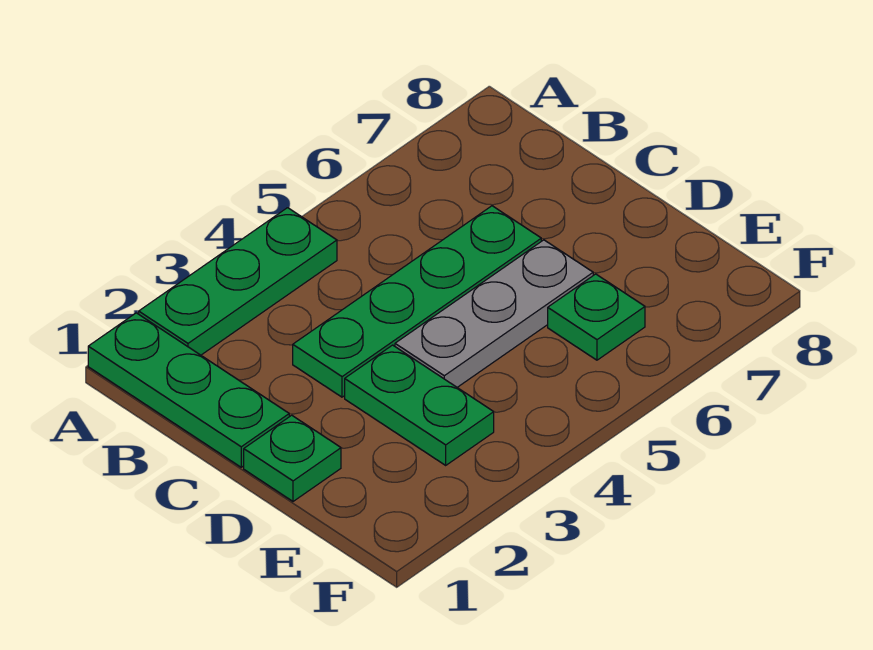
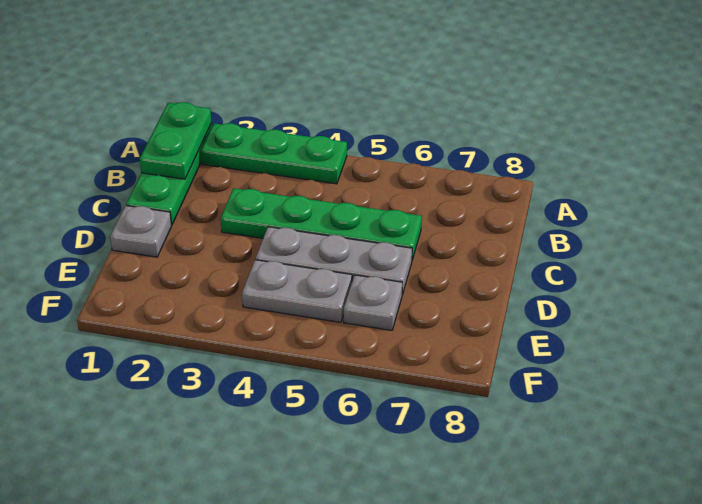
green plate D1 level 1 -> grey plate D1 level 1
green plate D3:E3 level 1 -> green plate A1:B1 level 2
none -> grey plate E4:E5 level 1
green plate E6 level 1 -> grey plate E6 level 1

